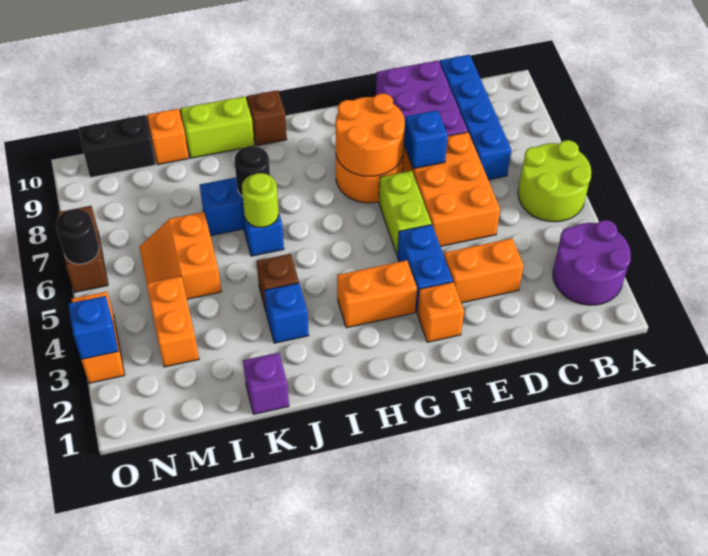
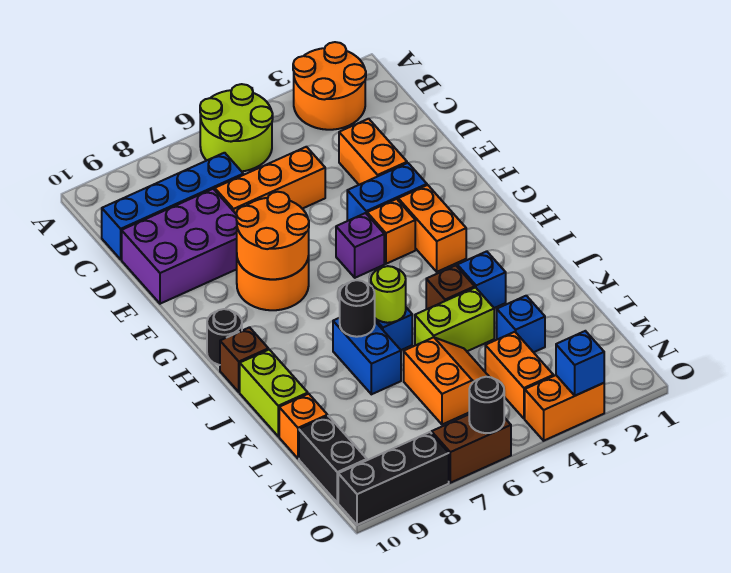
purple round brick A2:B3 level 1 -> orange round brick A2:B3 level 1
orange brick D5:E7 level 1 -> orange brick D5:D7 level 1
blue brick E7 level 2 -> blue brick L3 level 1
orange brick F2 level 1 -> orange brick G4 level 1
lime brick F5:F6 level 1 -> lime brick K4:K5 level 1
none -> black round brick H10 level 1
purple brick K1 level 1 -> purple brick G5 level 1
orange slope L5:M6 level 1 top L -> orange slope L5:M6 level 1 top 6
orange brick M3:M4 level 1 -> orange brick M4:N4 level 1
none -> black brick O8:O10 level 1

